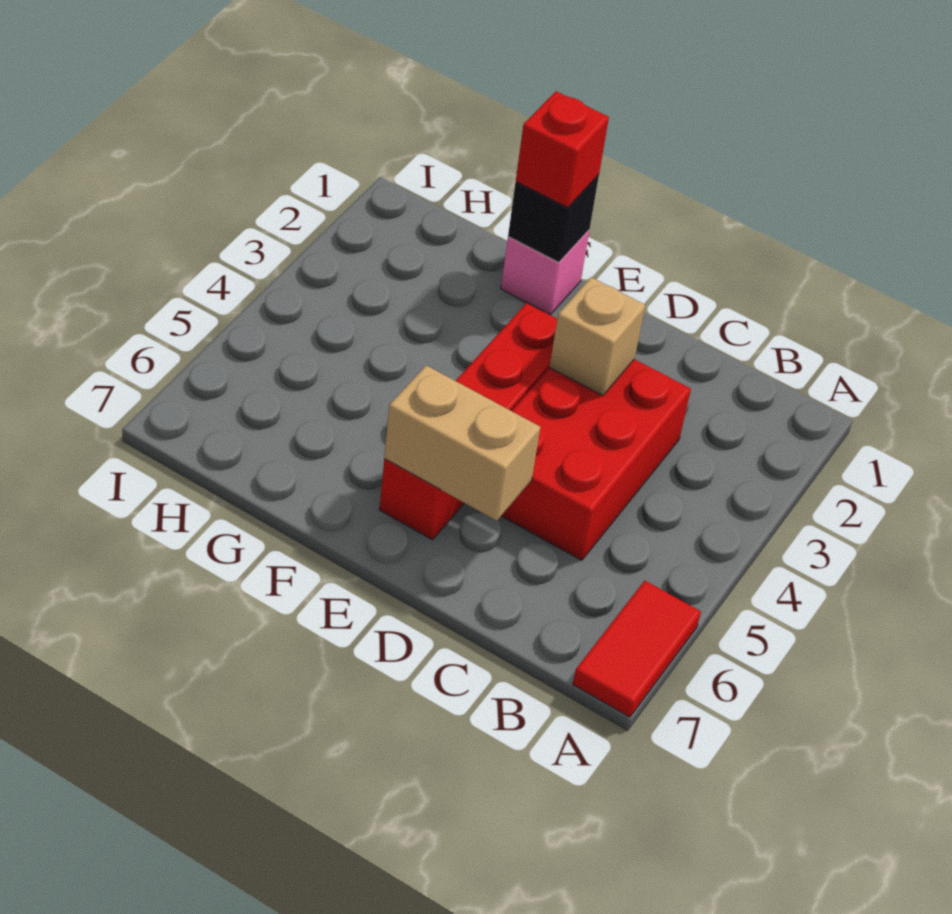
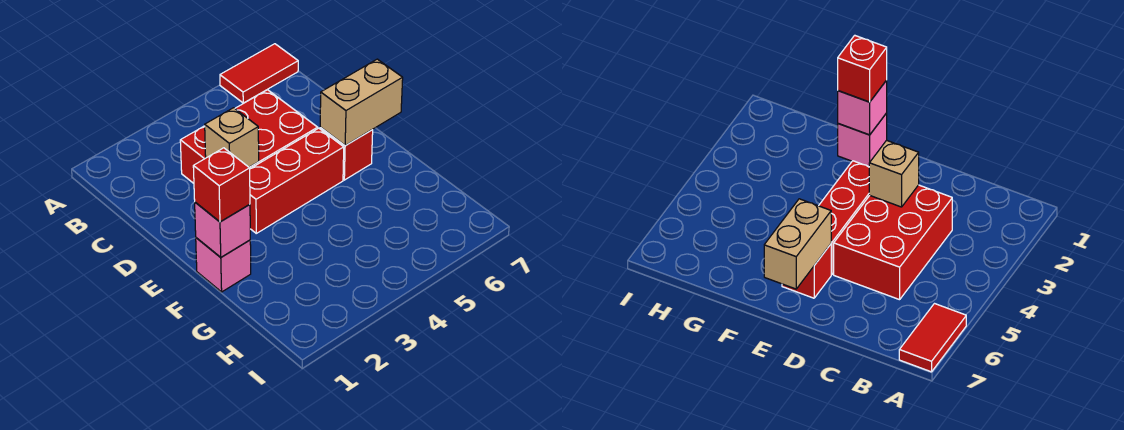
tan brick D6:E6 level 2 -> tan brick E6:E7 level 2
black brick F1 level 2 -> pink brick F1 level 2

